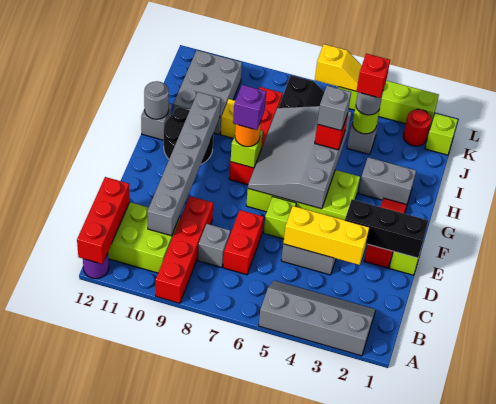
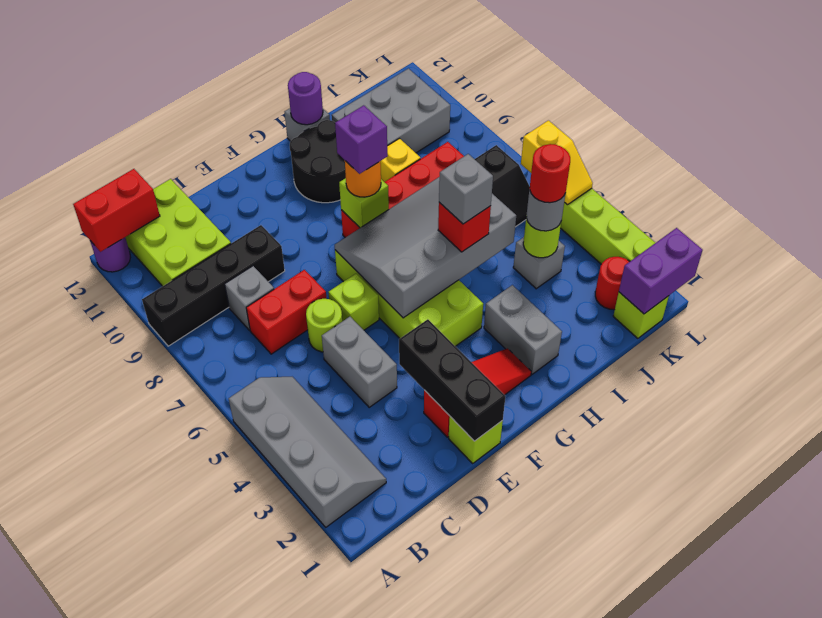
red brick A9:D9 level 1 -> black brick A9:D9 level 1
red brick A12:C12 level 2 -> red brick A12:B12 level 2
grey brick C10:H10 level 2 -> none
yellow brick D3:D5 level 2 -> none
none -> lime round brick D6 level 1
grey round brick H12 level 2 -> purple round brick H12 level 2
red brick J4 level 4 -> red round brick J4 level 4
none -> purple brick K1:L1 level 2

